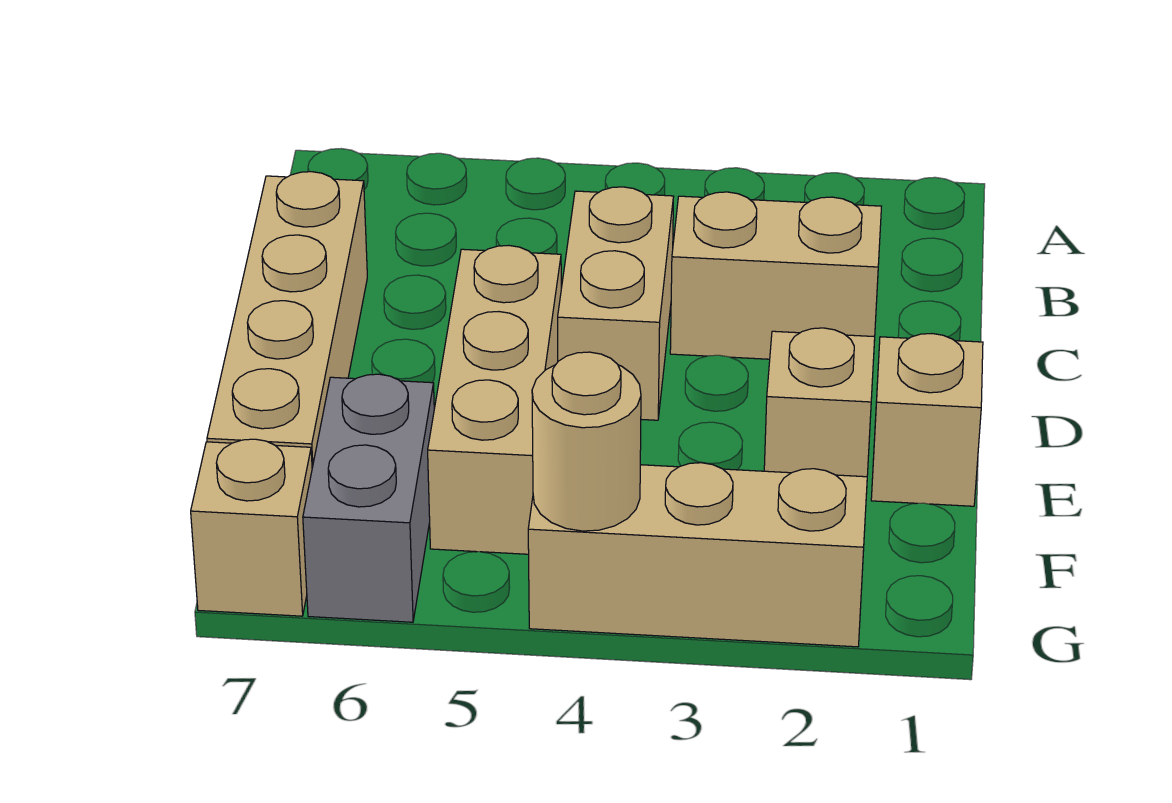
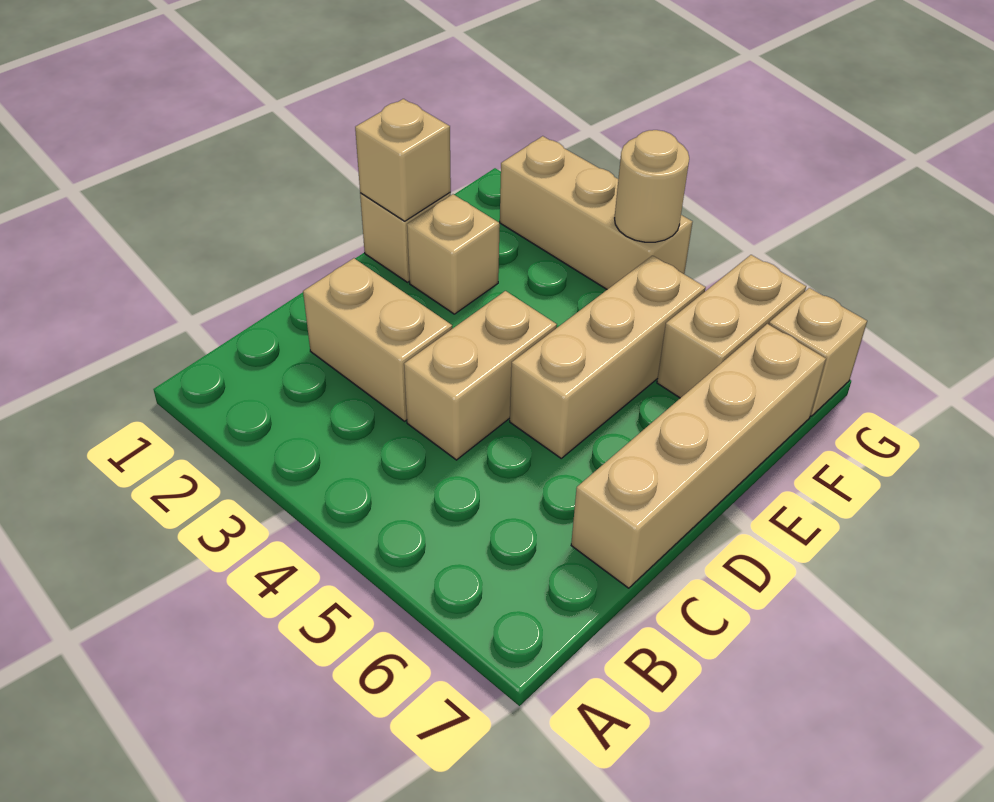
none -> tan brick E1 level 2
grey brick F6:G6 level 1 -> tan brick F6:G6 level 1

